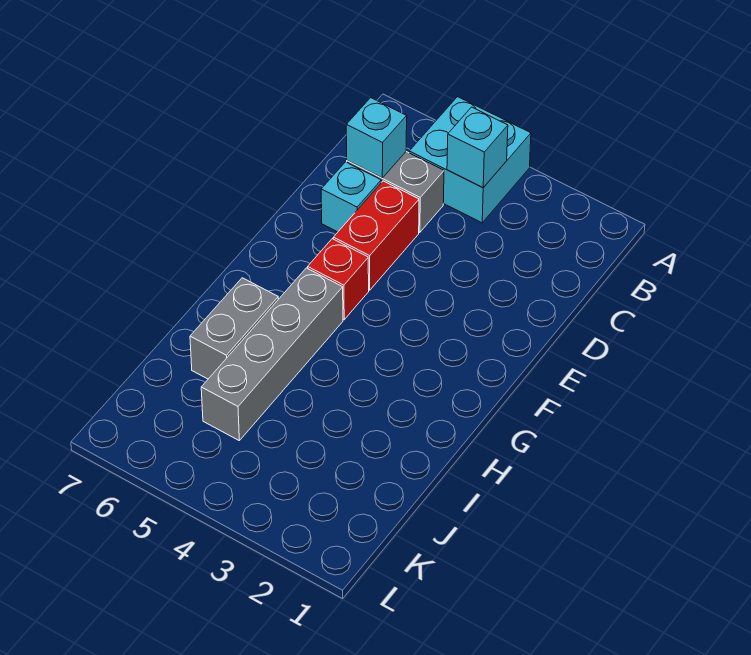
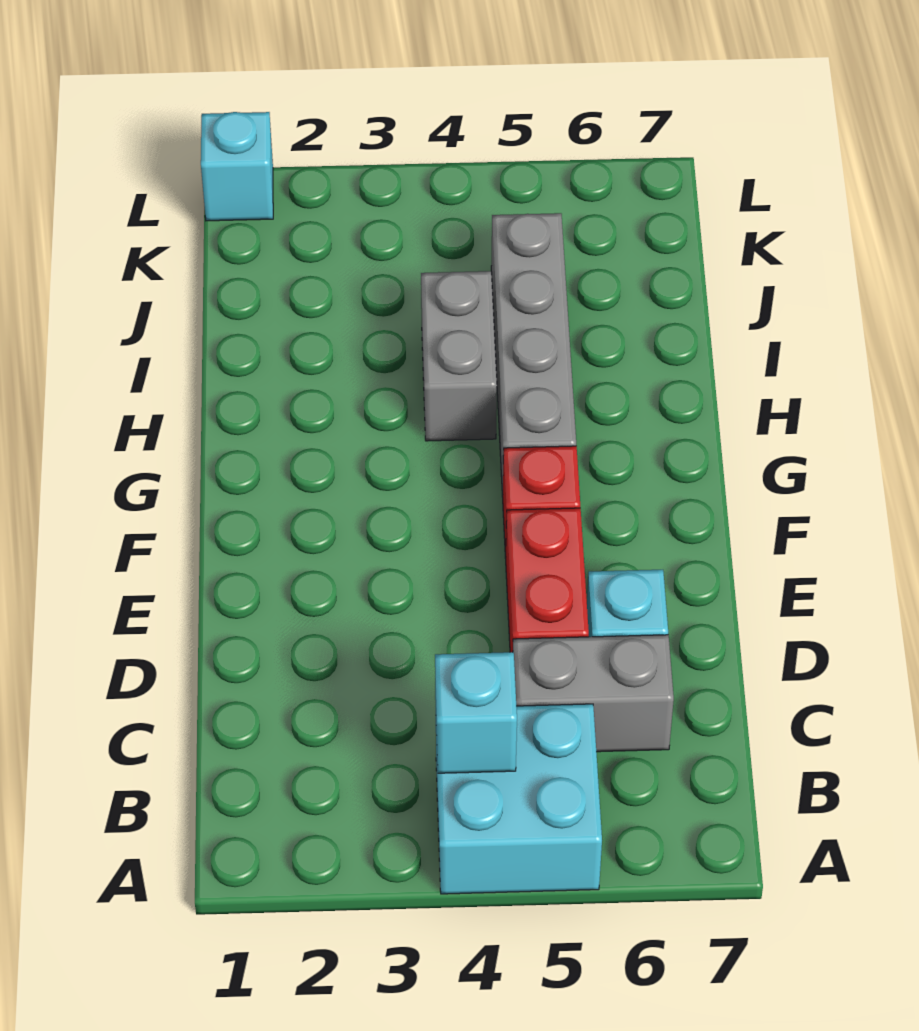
cyan brick C6 level 2 -> cyan brick L1 level 1
grey brick H6:I6 level 1 -> grey brick H4:I4 level 1

